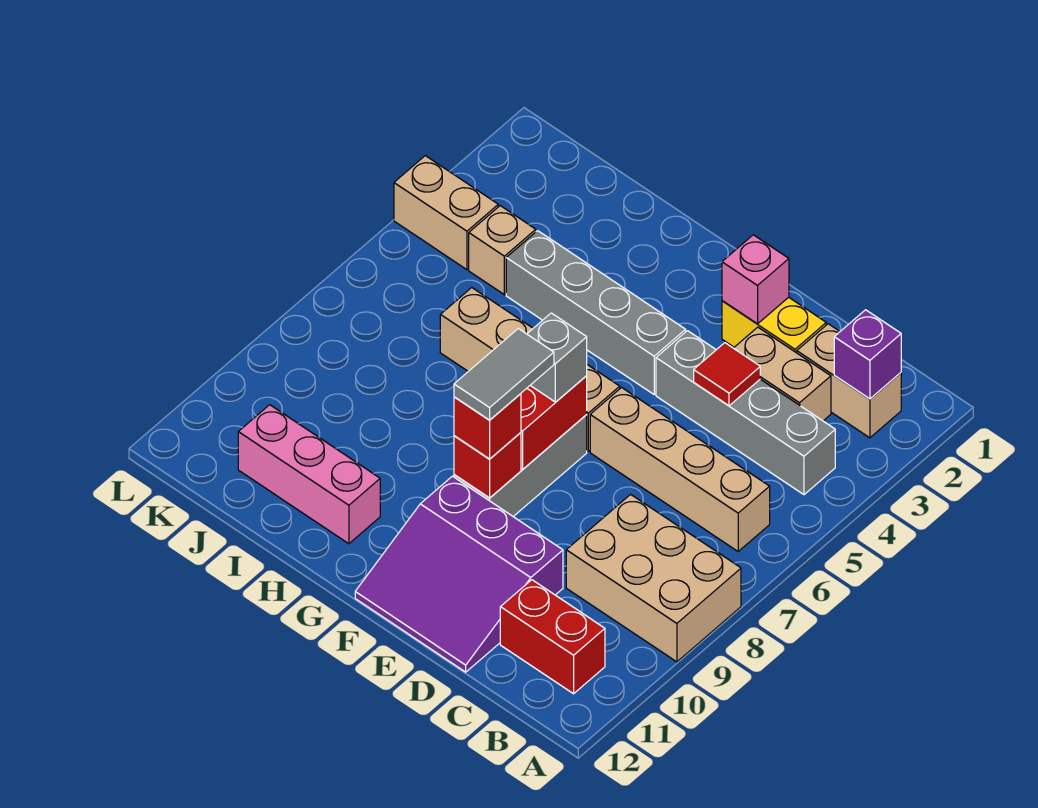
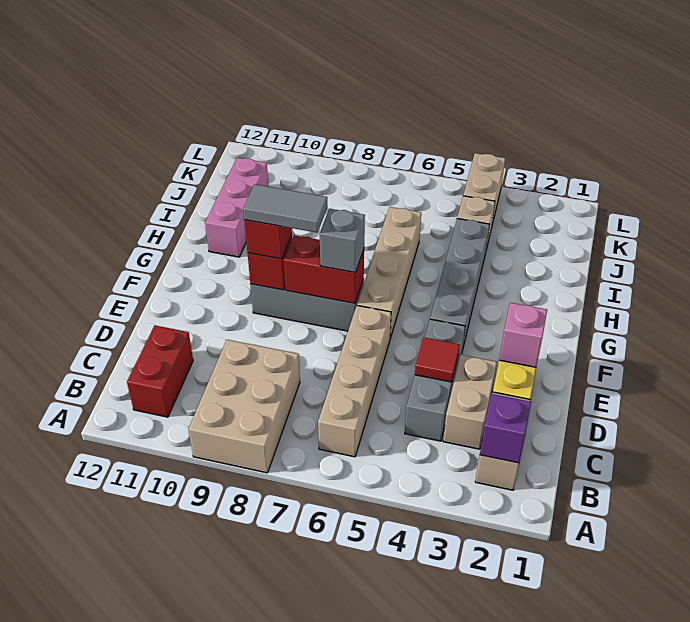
grey brick B4:E4 level 1 -> grey brick C4:E4 level 1
purple slope D10:F12 level 1 top 10 -> none

